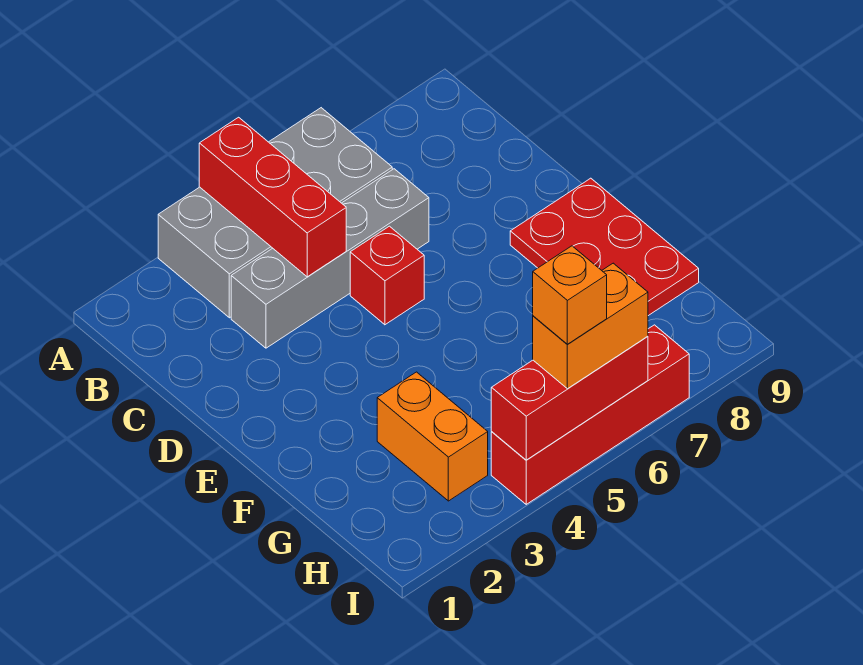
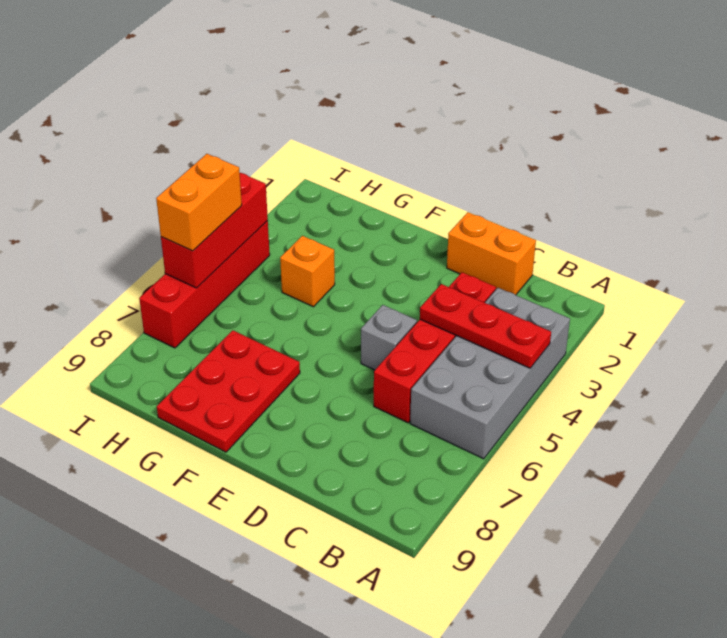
red brick A4:C4 level 2 -> red plate A4:C4 level 2
grey brick C3:C6 level 1 -> red brick C3:C6 level 1
red brick D5 level 1 -> grey brick D5 level 1
red plate E8:G9 level 1 -> red plate F7:G9 level 1
orange brick G3:H3 level 1 -> orange brick C1:D1 level 1
orange brick I5 level 4 -> orange brick G4 level 1

